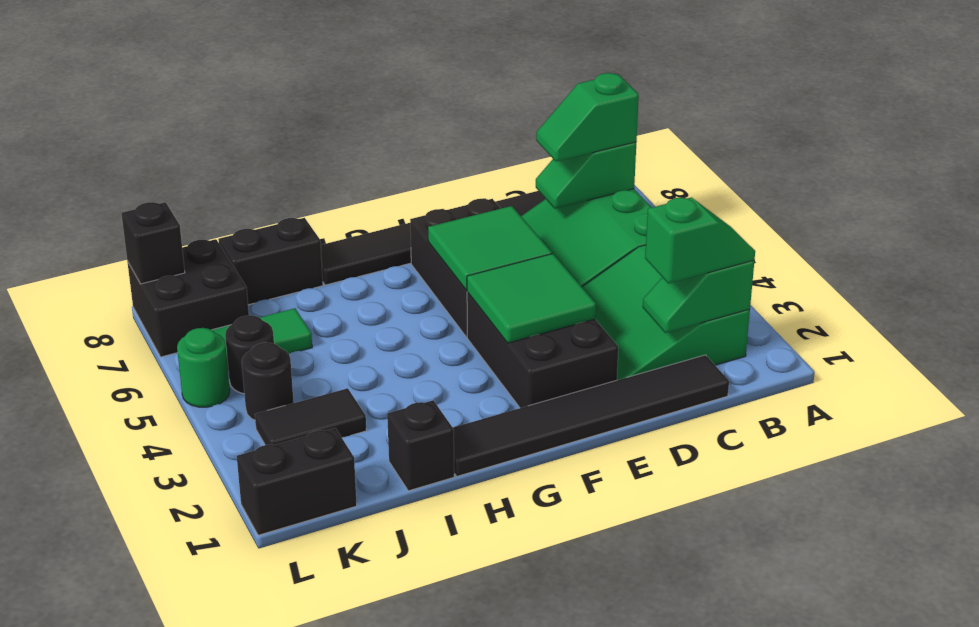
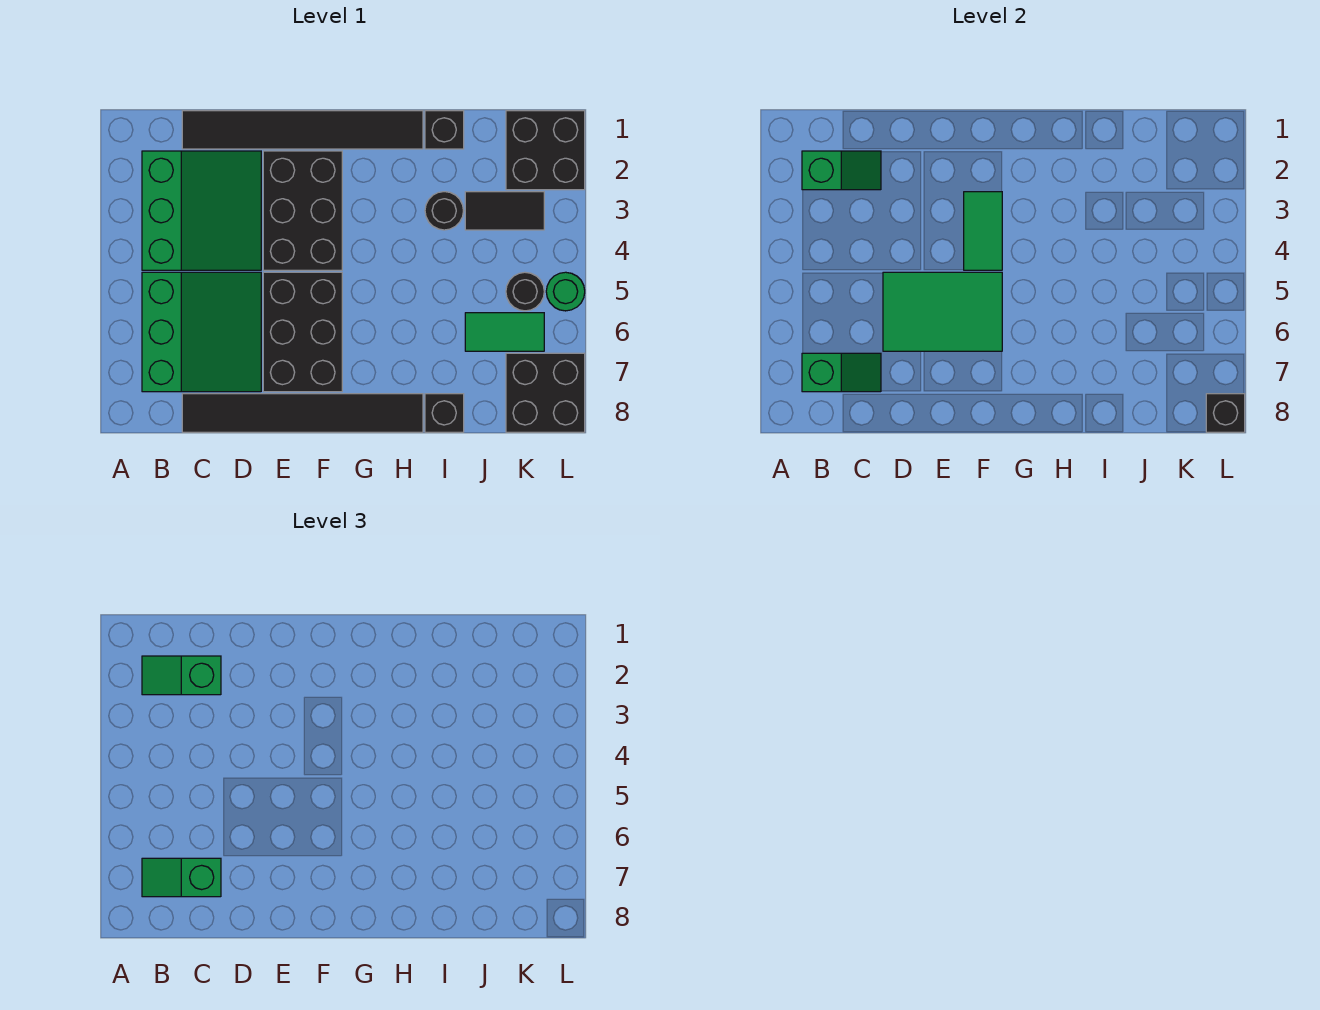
green slope B7:C7 level 3 top B -> green slope B7:C7 level 3 top C
green tile E3:F4 level 2 -> green tile F3:F4 level 2
green tile E5:F6 level 2 -> green tile D5:F6 level 2
black brick I8:J8 level 1 -> black brick I8 level 1
black brick K1:L1 level 1 -> black brick K1:L2 level 1
black round brick K4 level 1 -> black round brick I3 level 1

